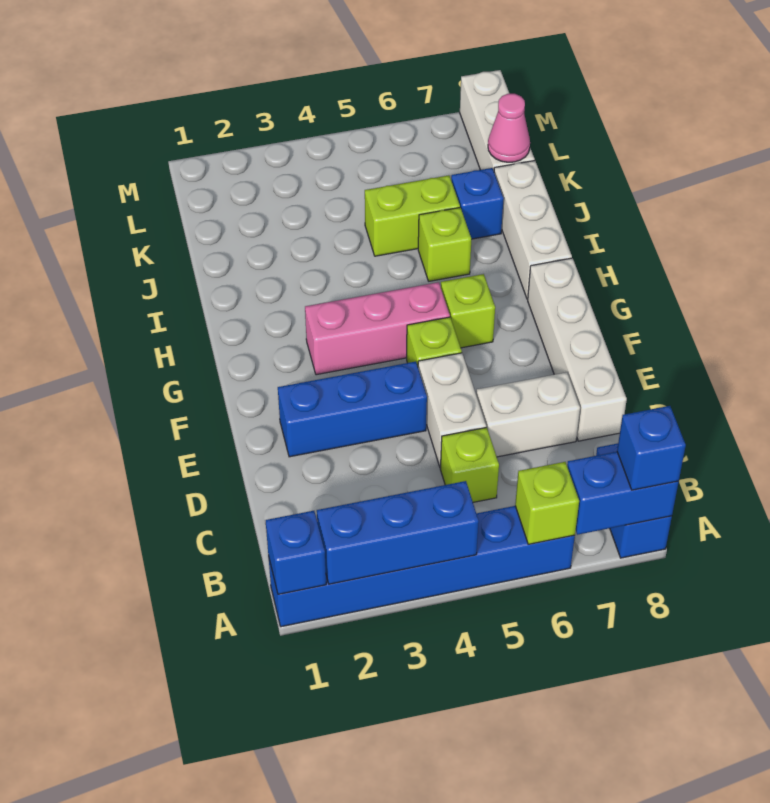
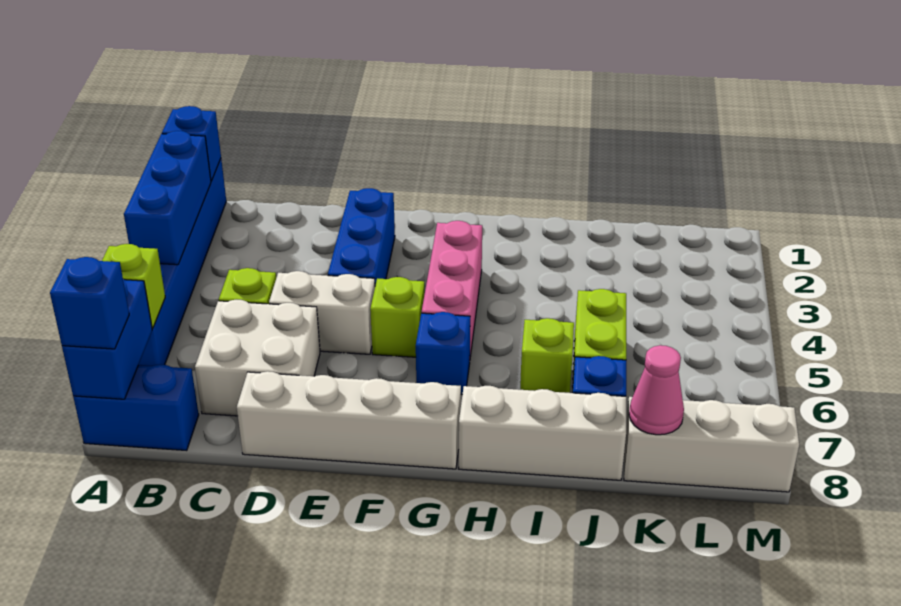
white brick D6:D7 level 1 -> white brick C6:D7 level 1
lime brick G6 level 1 -> blue brick G6 level 1

